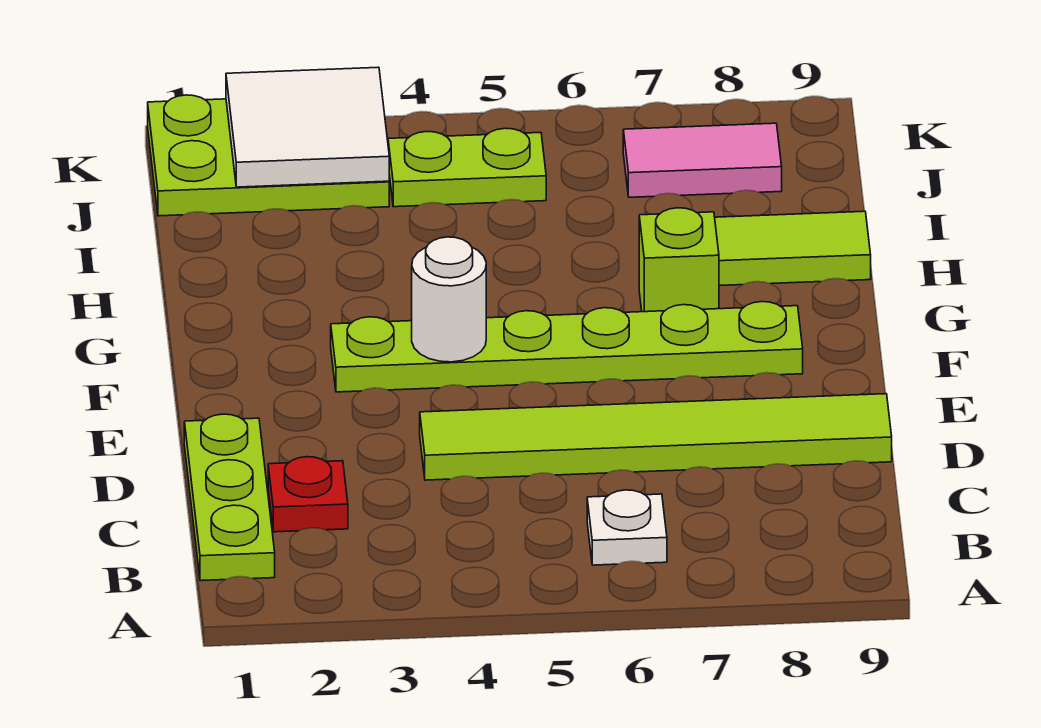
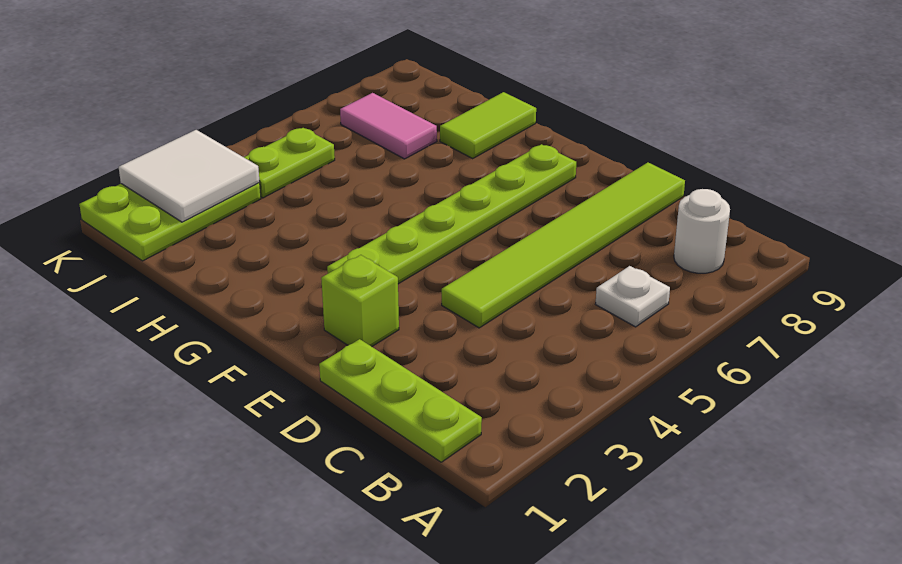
red plate C2 level 1 -> none
white round brick F4 level 2 -> white round brick B8 level 1
lime brick G7 level 1 -> lime brick E2 level 1
pink tile J7:J8 level 1 -> pink tile I7:J7 level 1

